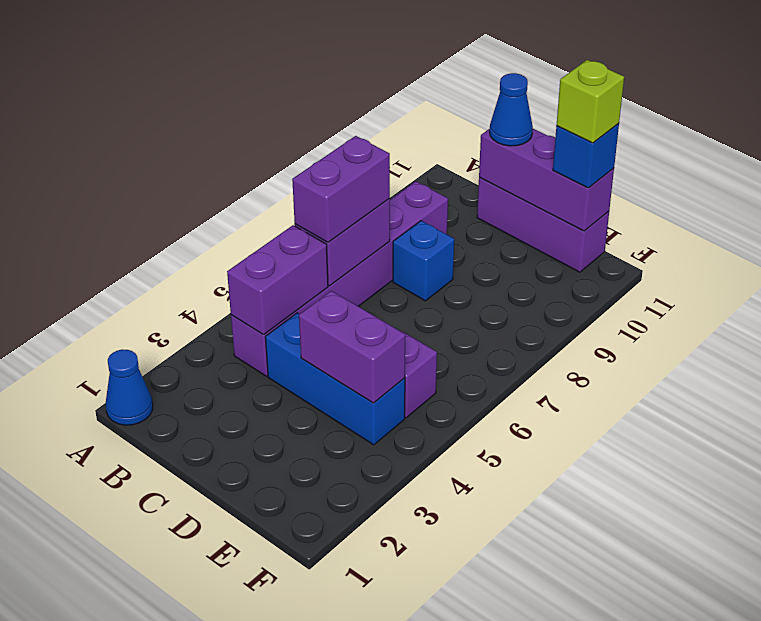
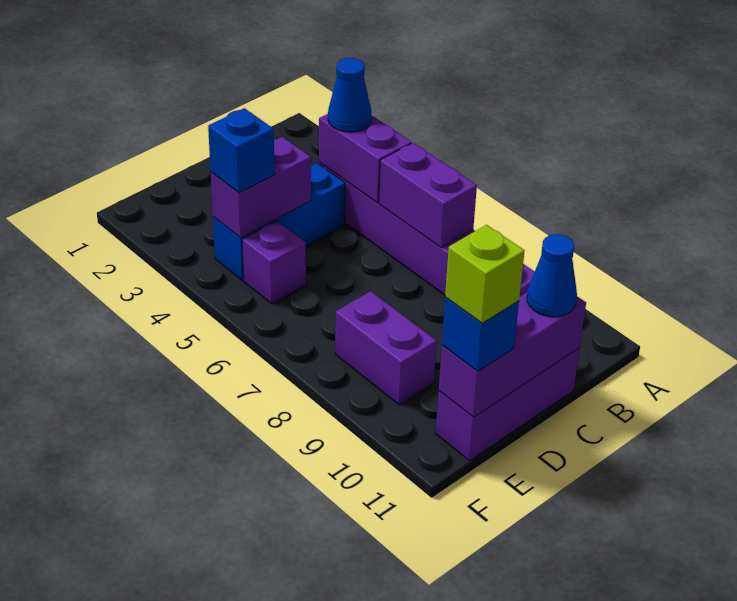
blue cone A1 level 1 -> blue cone B4 level 3
purple brick B6:B7 level 3 -> purple brick E8:E9 level 1
blue brick C8 level 1 -> blue brick E4 level 3

